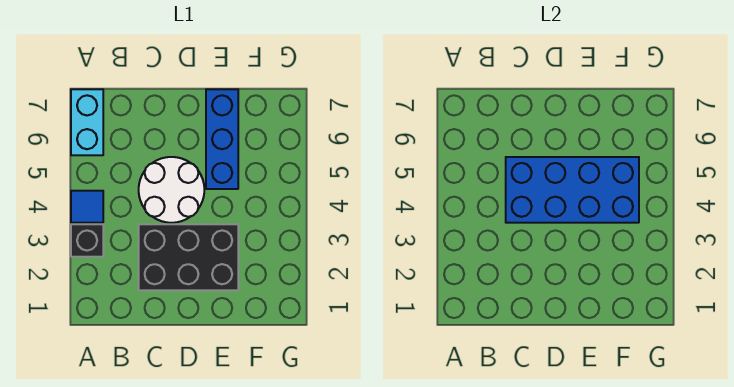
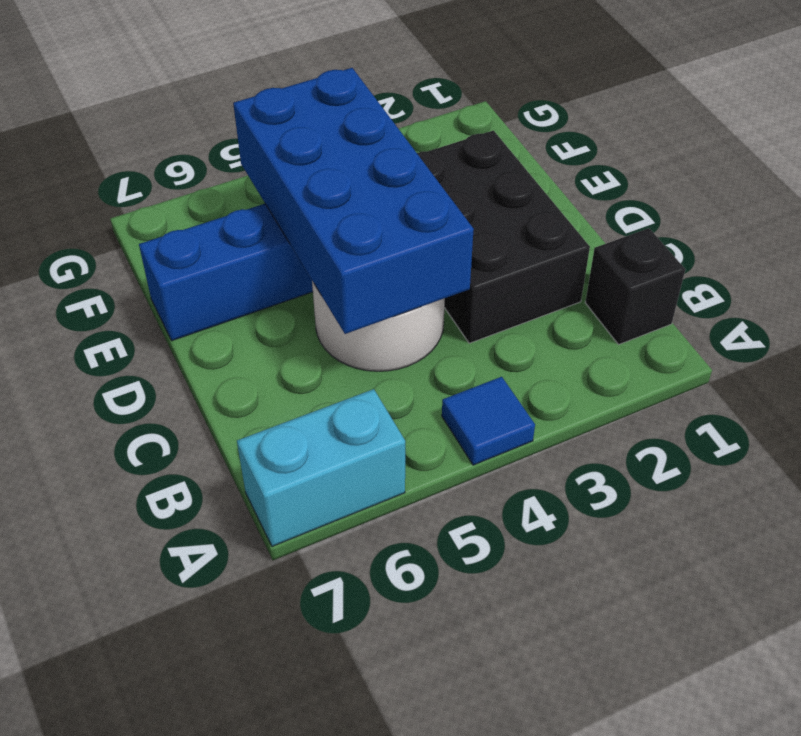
black brick A3 level 1 -> black brick B1 level 1

